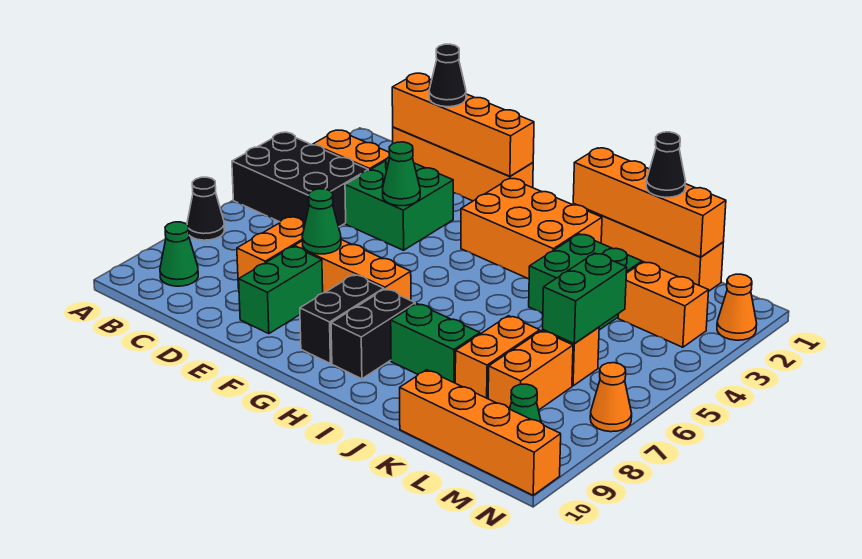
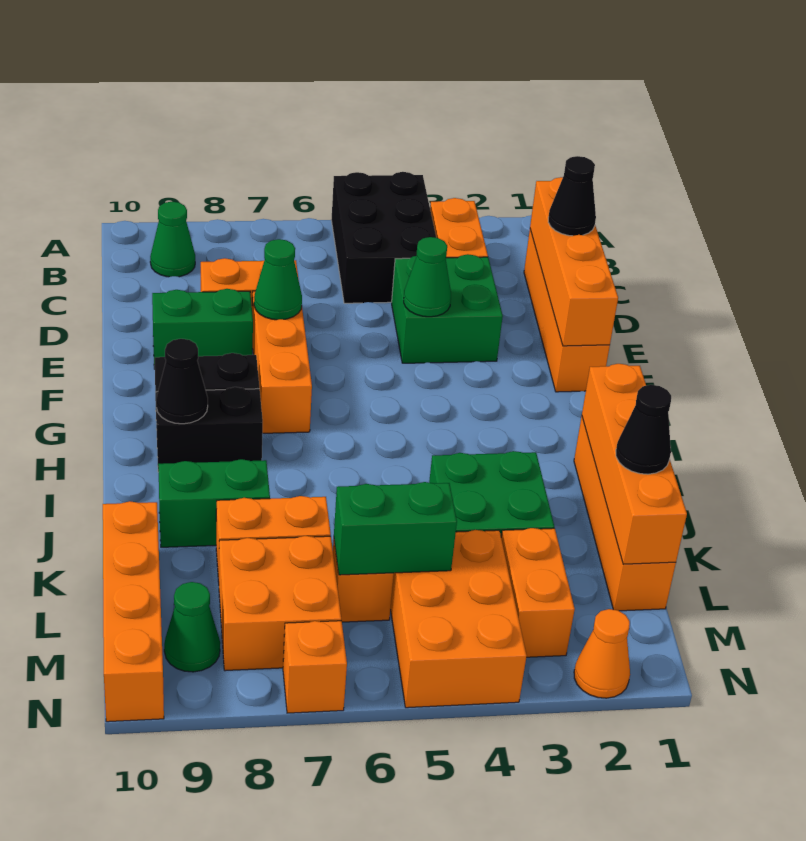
black cone A7 level 1 -> black cone H9 level 2
orange brick G2:I3 level 1 -> orange brick L4:N5 level 1
green brick I8:J8 level 1 -> green brick J8:J9 level 1
orange brick L7:L8 level 1 -> orange brick L7:M8 level 1
orange cone N7 level 1 -> orange brick N7 level 1

